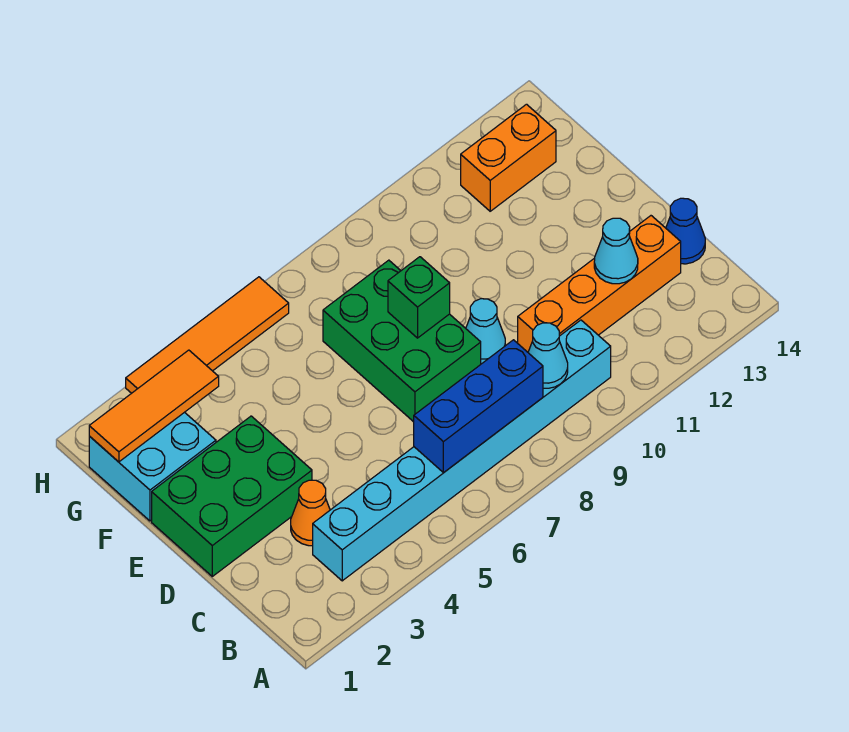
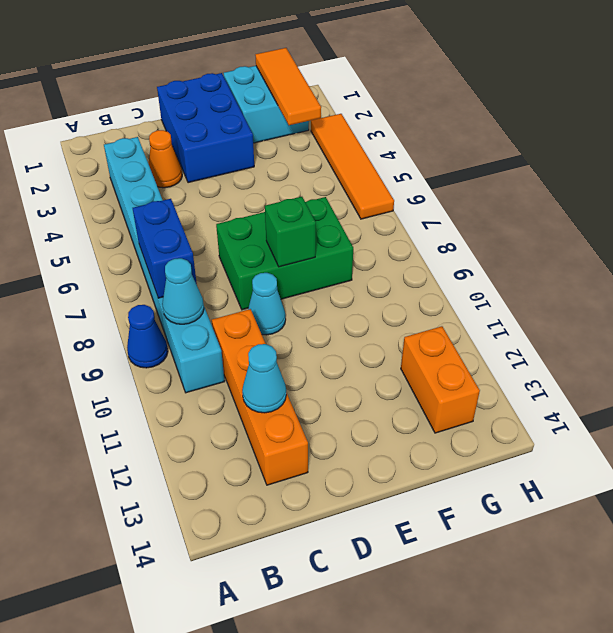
blue brick B6:B8 level 2 -> blue brick B7:B8 level 2
blue cone C14 level 1 -> blue cone A9 level 1
green brick D1:E3 level 1 -> blue brick D1:E3 level 1

